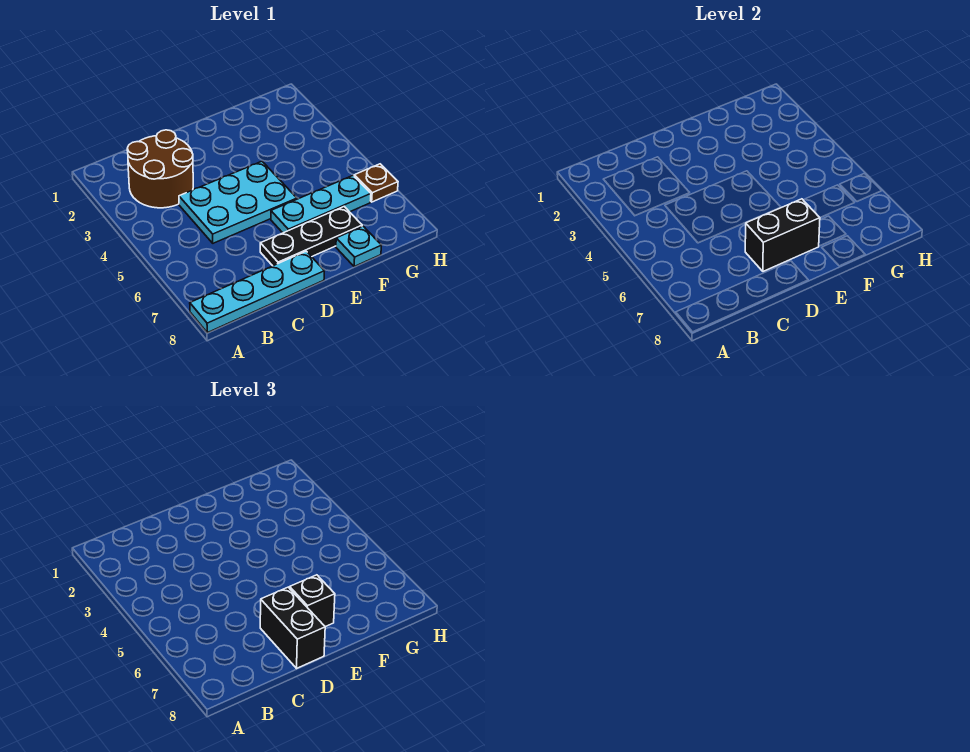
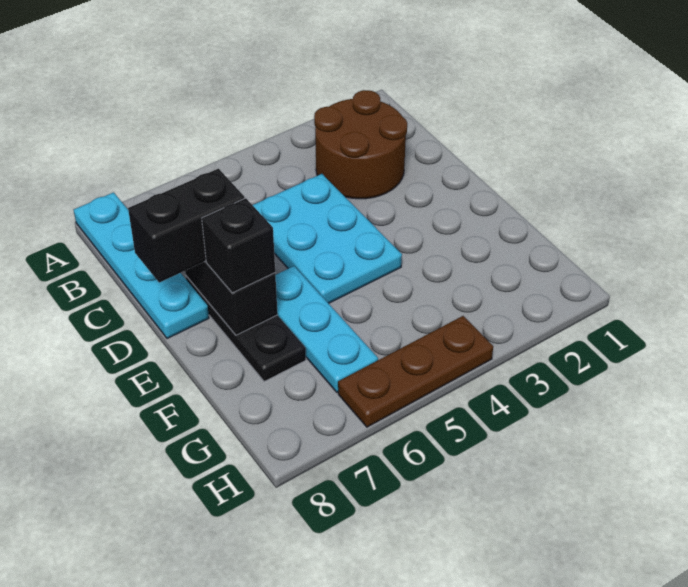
cyan plate F8 level 1 -> none
brown plate H6 level 1 -> brown plate H4:H6 level 1

